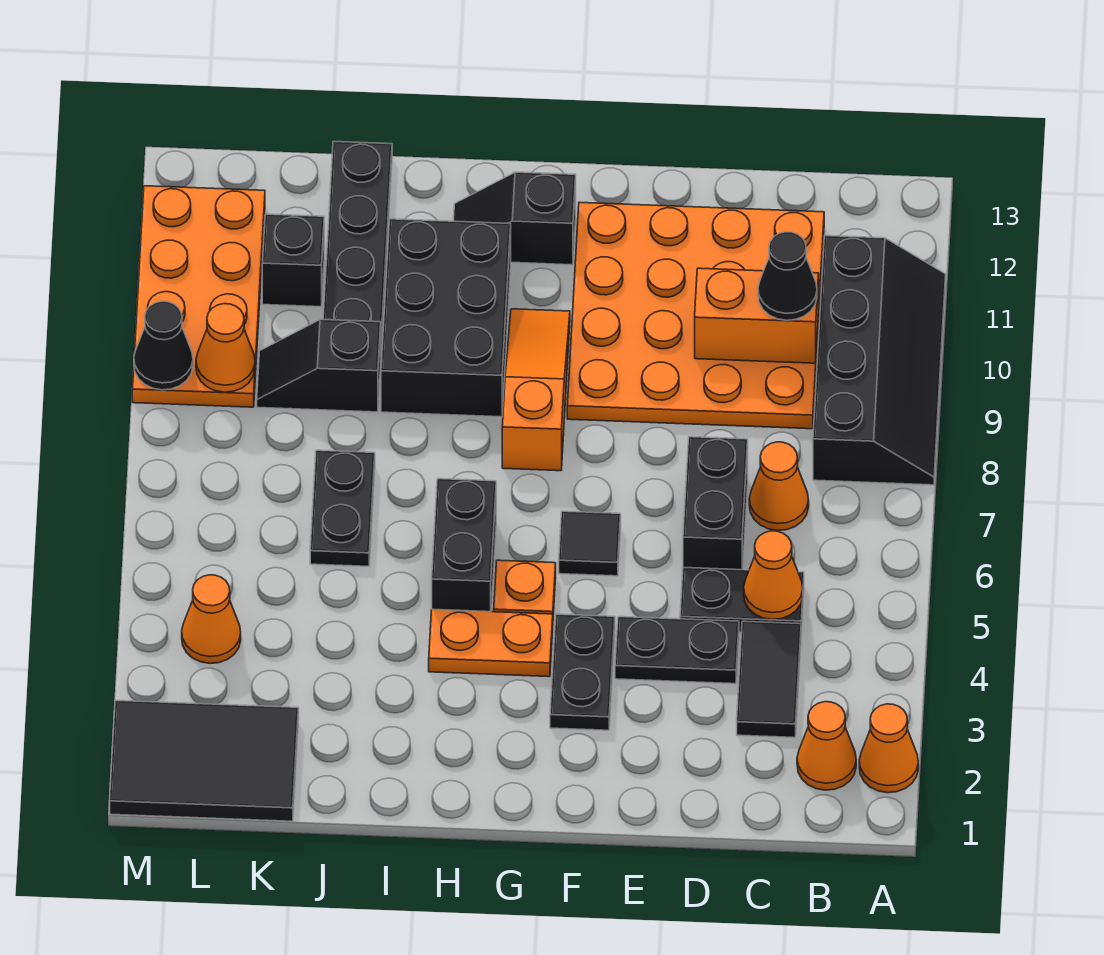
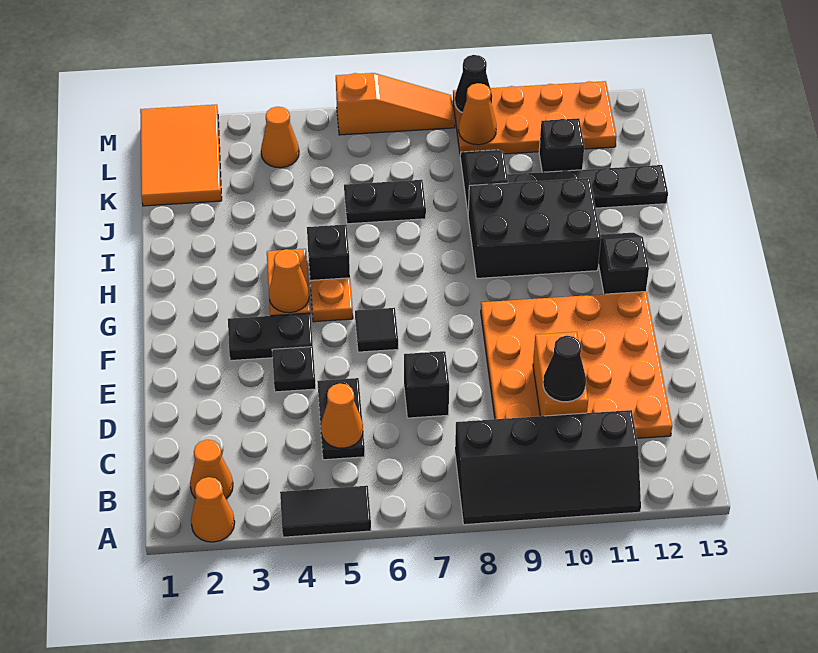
black tile C3:C4 level 1 -> black tile A4:A5 level 1
orange cone C7 level 1 -> orange cone G4 level 2
black plate D4:E4 level 1 -> black plate E4 level 1
black brick D6:D7 level 1 -> black brick D7 level 1
orange slope G8:G10 level 1 top 8 -> orange slope M6:M8 level 1 top 6
black brick H5:H6 level 1 -> black brick H5 level 1
black tile K1:M2 level 1 -> orange tile K1:M2 level 1

